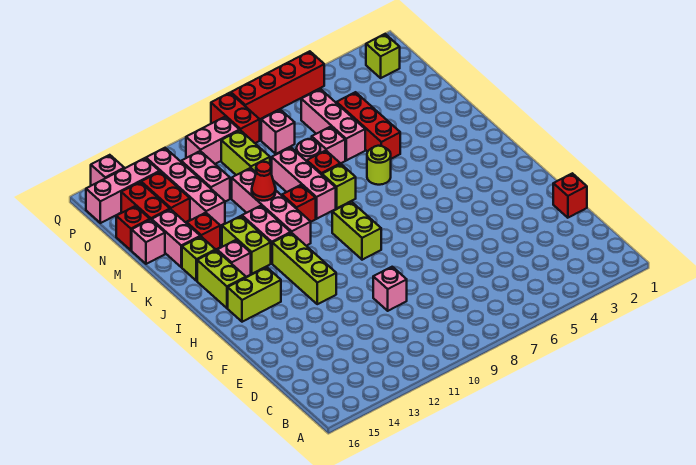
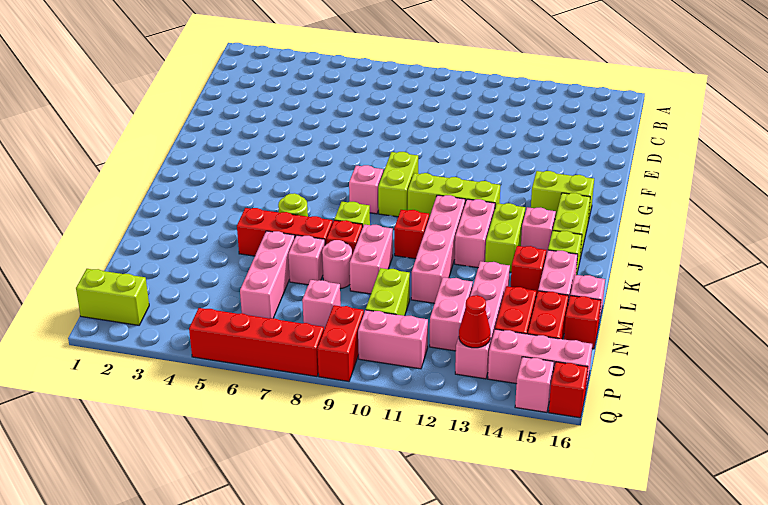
red brick E1 level 1 -> red brick Q16 level 1
pink brick E10 level 1 -> pink brick I8 level 1
lime brick G12:I12 level 1 -> lime brick I10:I12 level 1
pink brick K9:M9 level 1 -> pink brick L9:M9 level 1
red brick L5:N5 level 1 -> red brick L5:L7 level 1
red cone L11 level 2 -> red cone P13 level 2
lime brick P2 level 1 -> lime brick P1:P2 level 1

